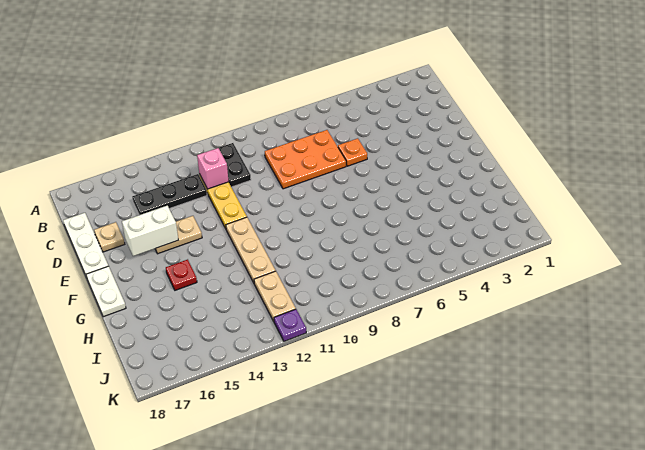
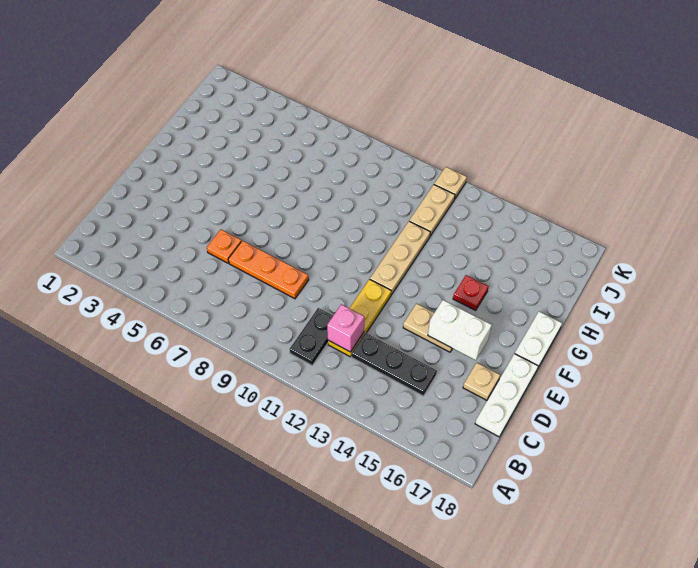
orange plate C7:D9 level 1 -> orange plate D7:D9 level 1
purple plate K12 level 1 -> tan plate K12 level 1

